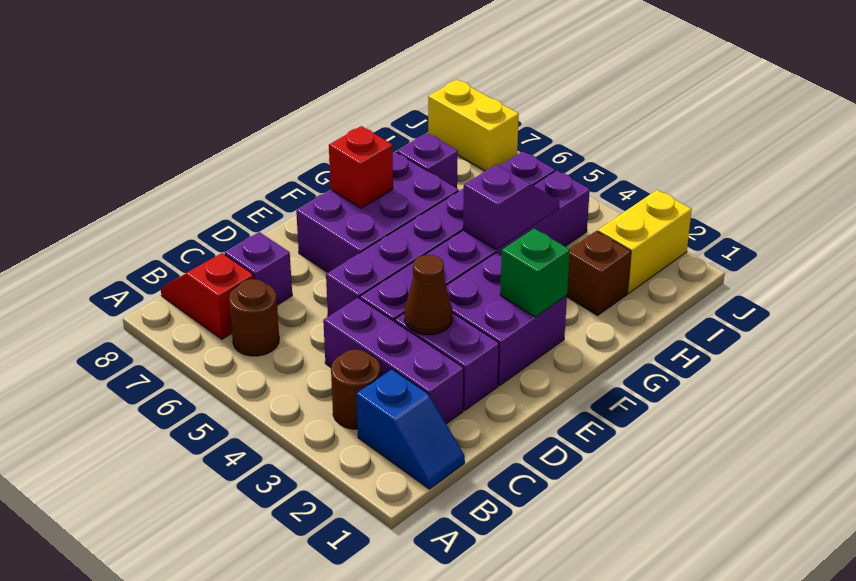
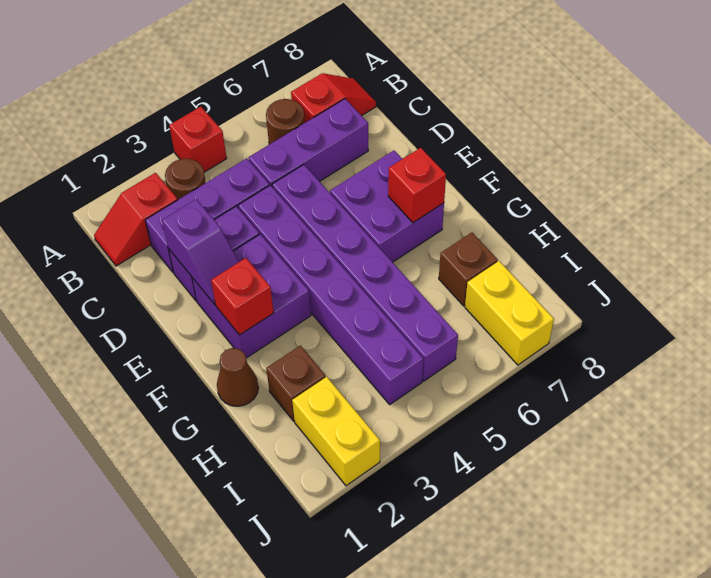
none -> red brick A4 level 1
blue slope B1:B2 level 1 top 2 -> red slope B1:B2 level 1 top 2
purple brick C7 level 1 -> purple brick C5:C7 level 1
brown cone D3 level 2 -> brown cone G1 level 1
purple brick E6:G7 level 1 -> purple brick E6:F7 level 1
green brick F2 level 2 -> red brick F2 level 2
purple slope G4:H4 level 2 top G -> purple slope D2:E2 level 2 top D
purple brick H7 level 1 -> brown brick H7 level 1
yellow brick J7:J8 level 1 -> yellow brick I7:J7 level 1

